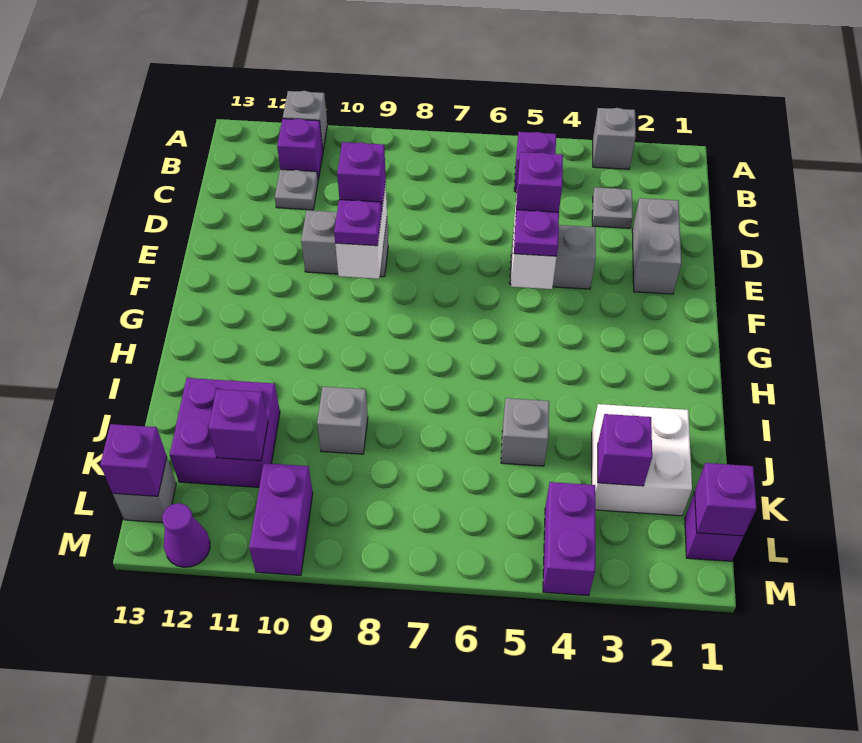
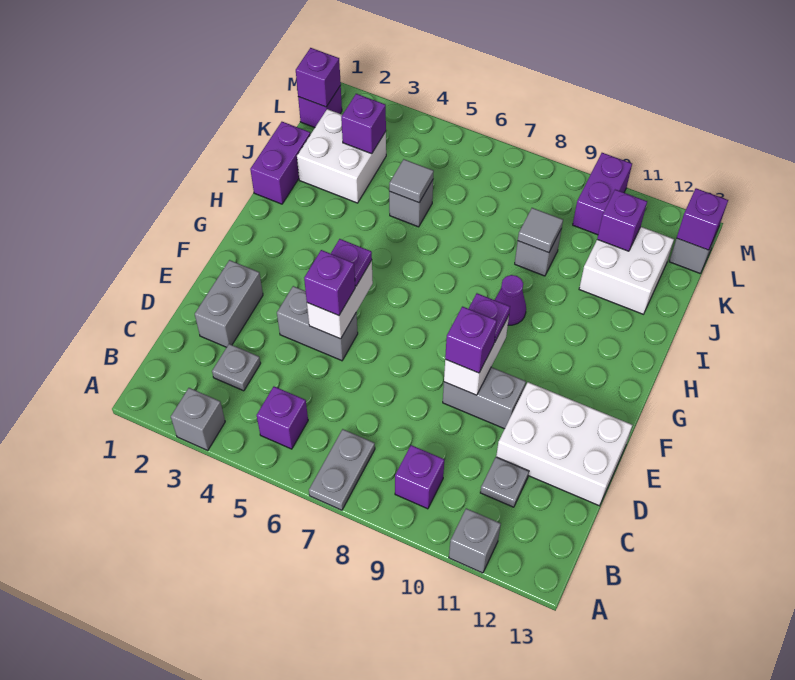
none -> grey plate A7:B7 level 1
purple brick B11 level 1 -> purple brick B9 level 1
none -> white brick D11:E13 level 1
none -> grey tile J5 level 2
none -> grey tile J9 level 2
purple brick J11:K12 level 1 -> white brick J11:K12 level 1
purple brick L4:M4 level 1 -> purple brick I1:J1 level 1
purple cone M12 level 1 -> purple cone H9 level 1

